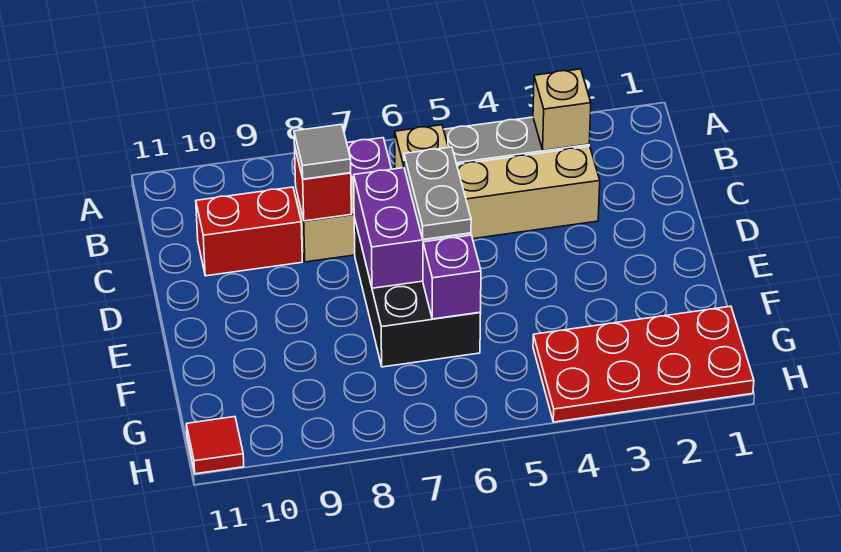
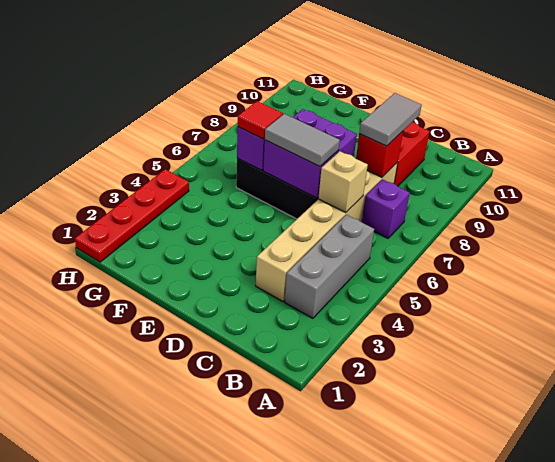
tan brick B3 level 2 -> none
grey tile C8 level 3 -> grey tile C8:C9 level 3
grey plate D6:E6 level 3 -> grey tile D6:E6 level 3
red plate G1:H4 level 1 -> red plate H1:H4 level 1
red tile H11 level 1 -> red tile F6 level 3

